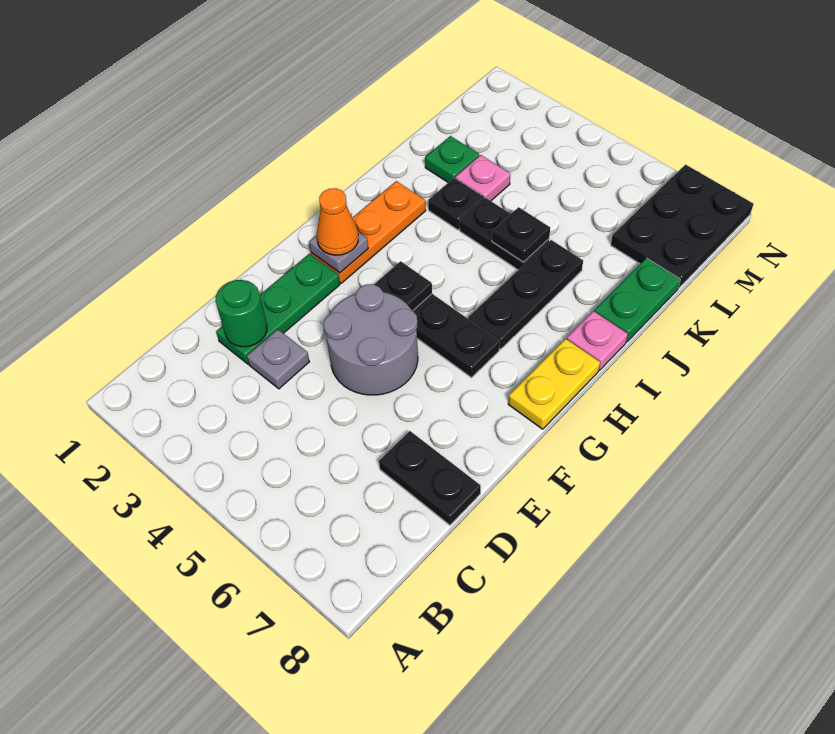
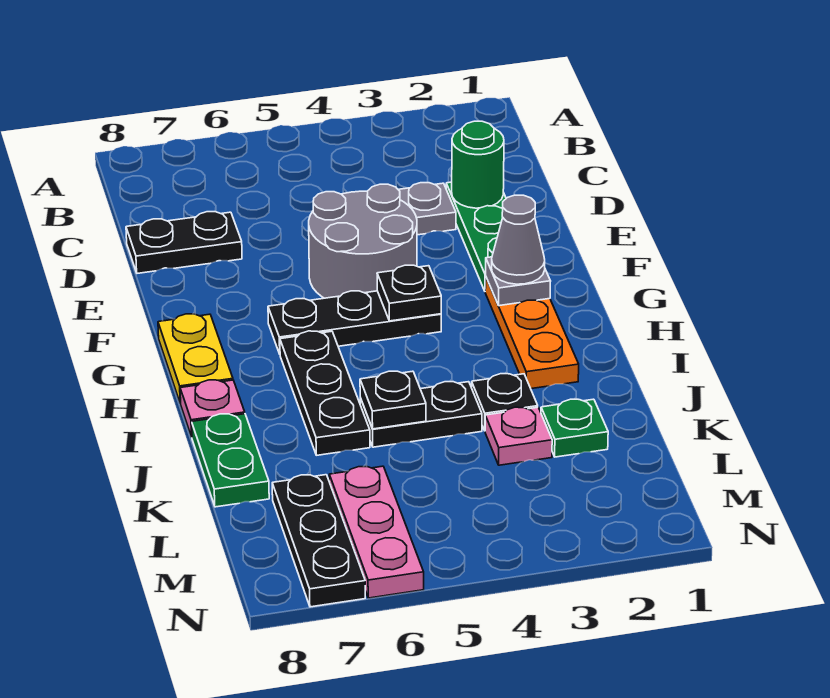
orange cone G2 level 3 -> grey cone G2 level 3
none -> pink plate L6:N6 level 1
black plate L7:N8 level 1 -> black plate L7:N7 level 1

